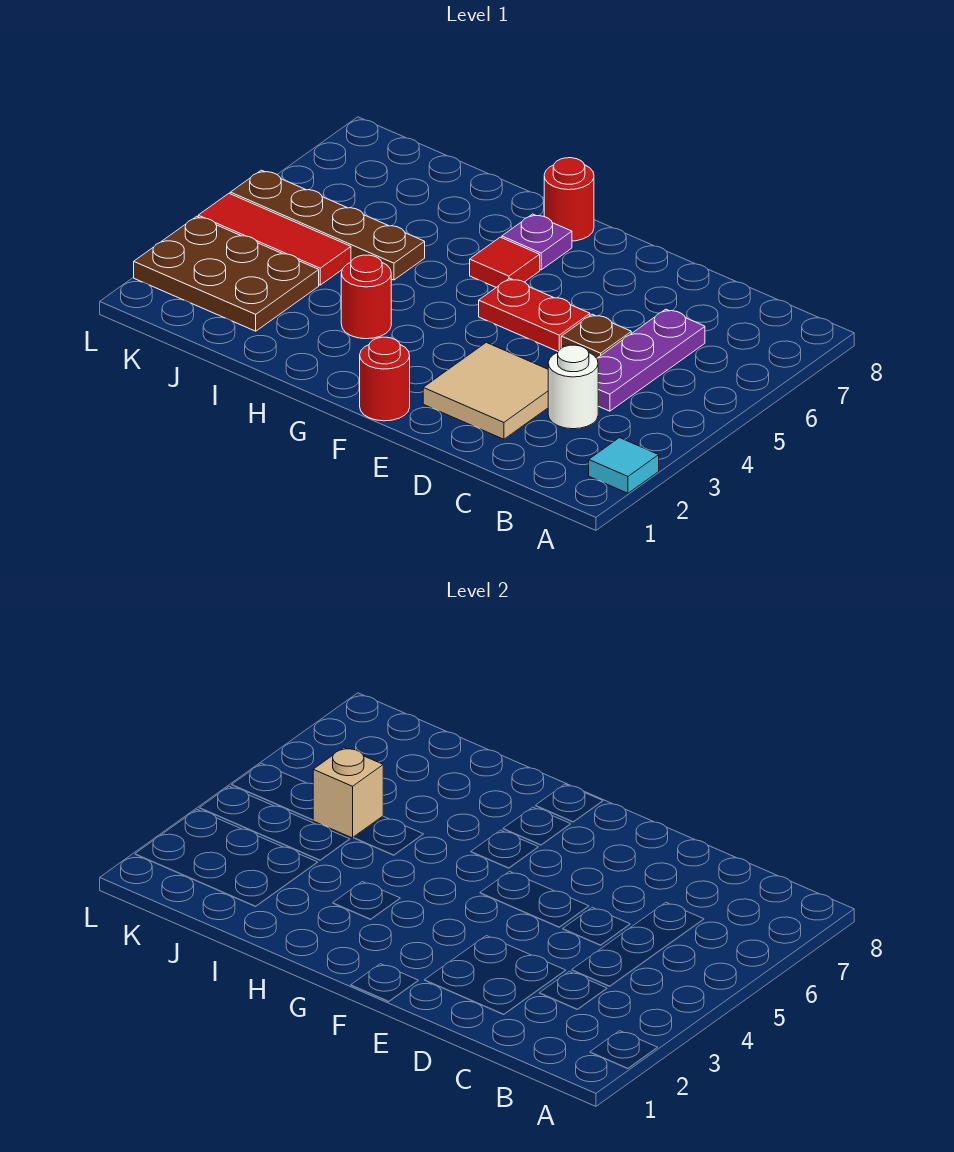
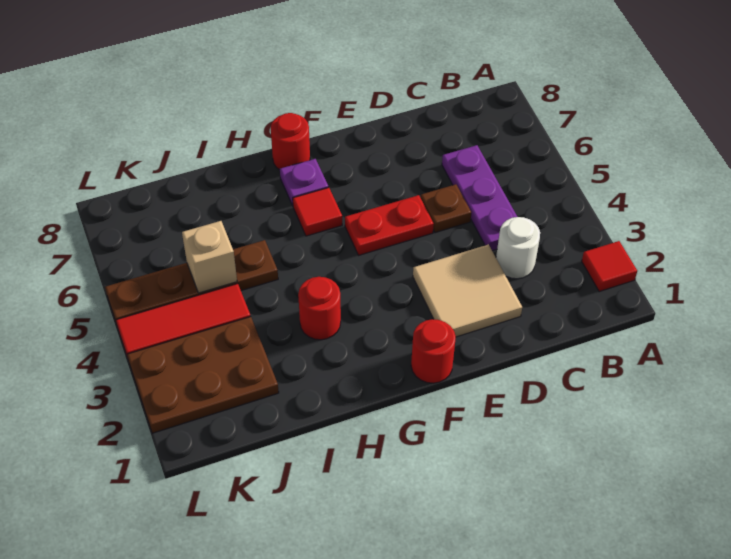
cyan tile A2 level 1 -> red tile A2 level 1

